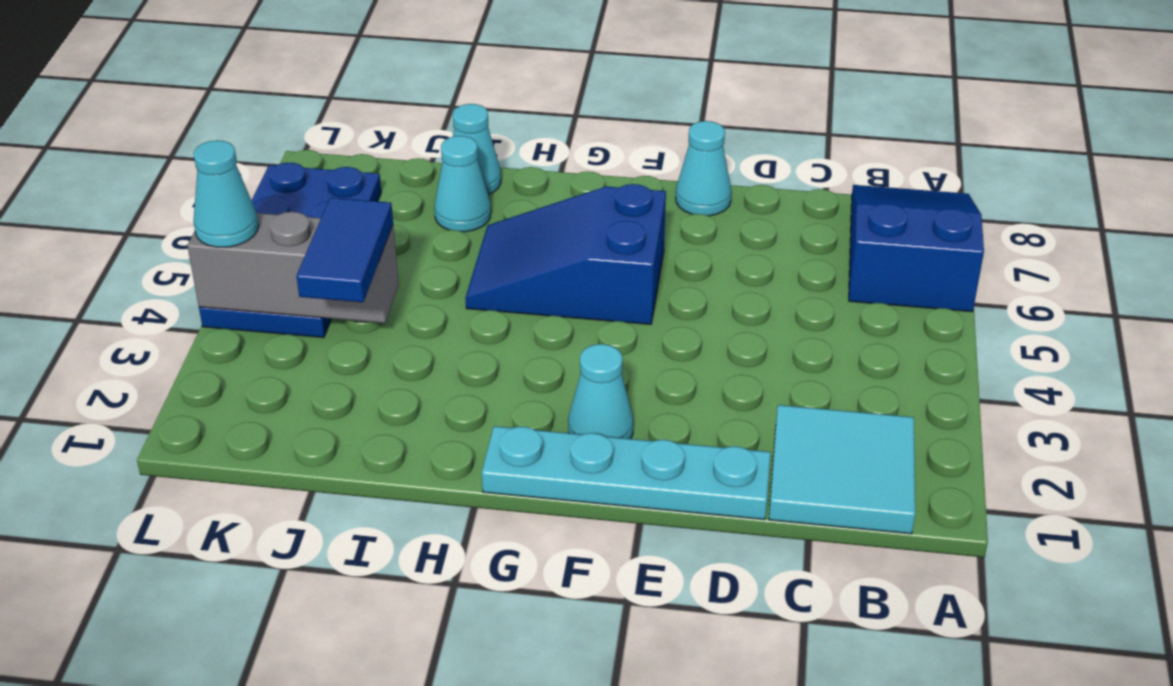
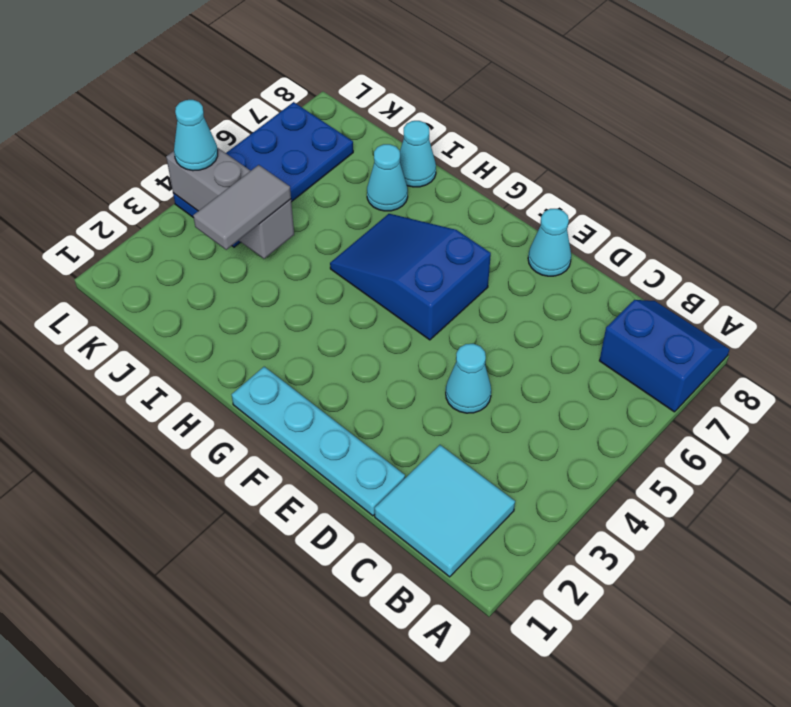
blue slope A6:B8 level 1 top 6 -> blue slope A7:B8 level 1 top 7
cyan cone F2 level 1 -> cyan cone D4 level 1
blue tile J3:J4 level 3 -> grey tile J3:J4 level 3

